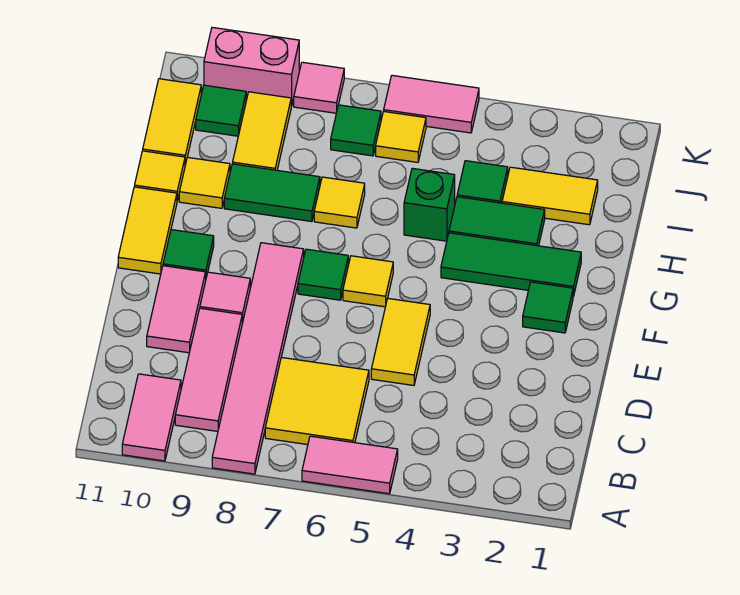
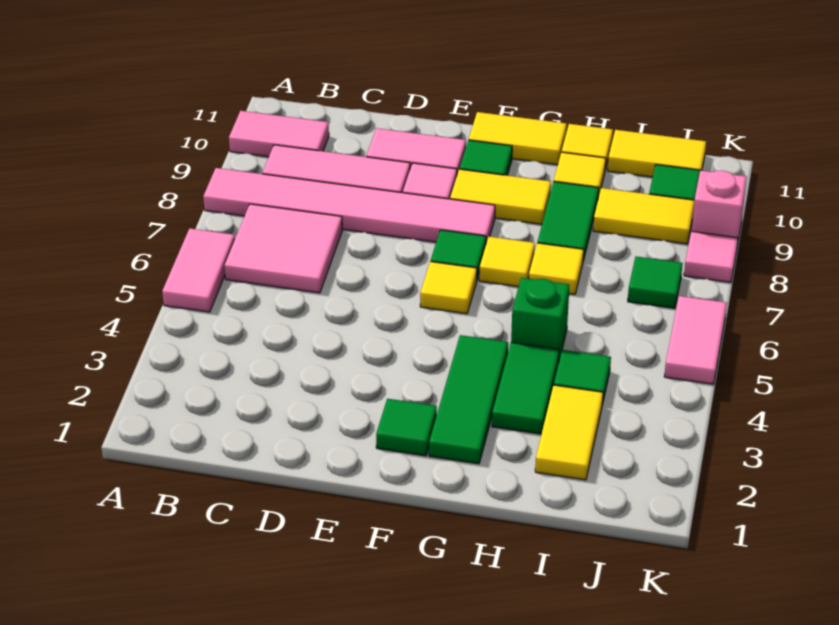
yellow tile B6:C7 level 1 -> pink tile B6:C7 level 1
yellow tile D5:E5 level 1 -> yellow tile F9:G9 level 1
yellow tile J6 level 1 -> yellow tile G7 level 1
pink brick K9:K10 level 1 -> pink brick K9 level 1

